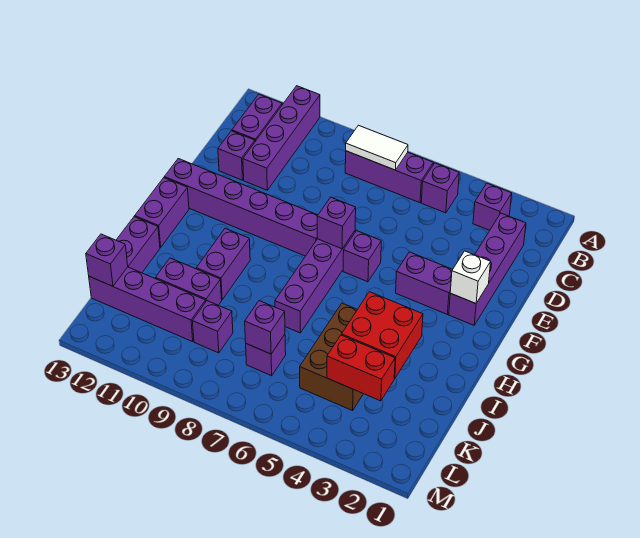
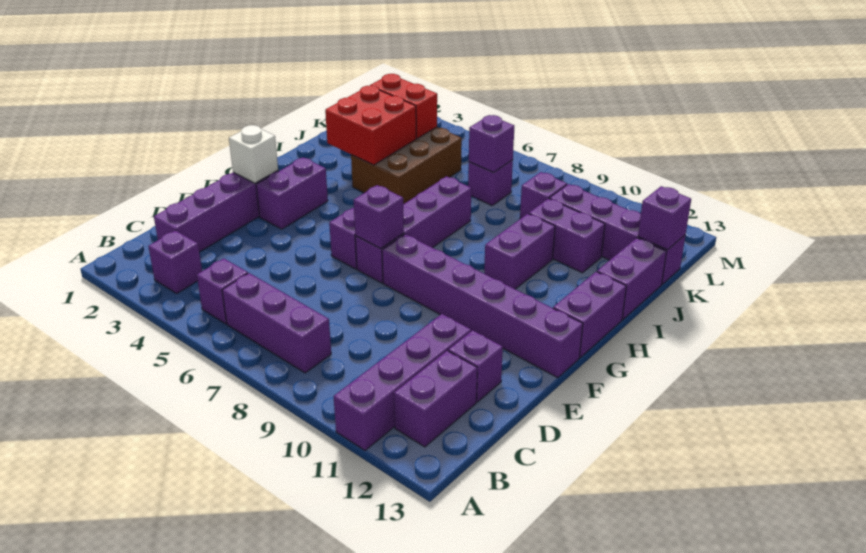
white tile B7:B8 level 2 -> none
purple brick F3:F4 level 1 -> purple brick F3:G3 level 1

